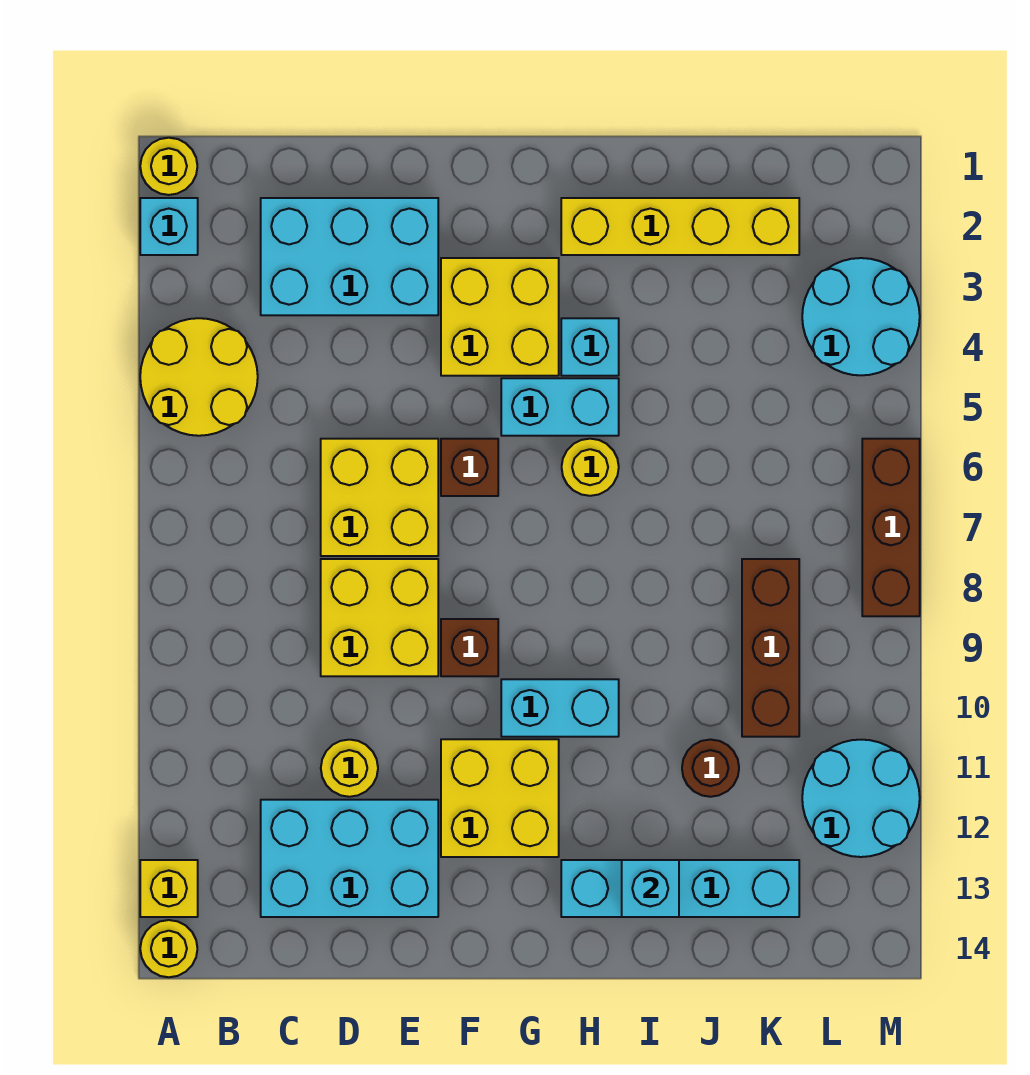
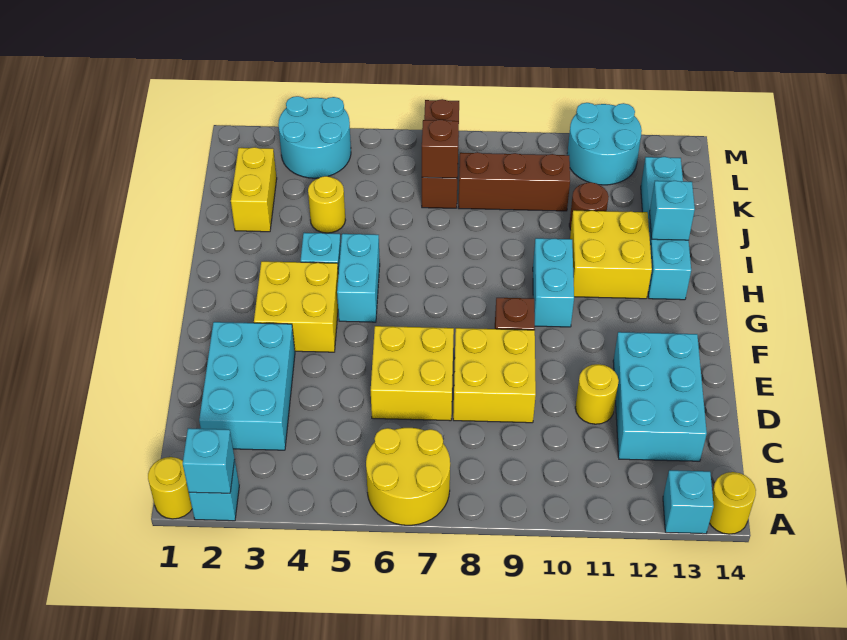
none -> cyan brick A2 level 2
yellow round brick A4:B5 level 1 -> yellow round brick A6:B7 level 1
yellow brick A13 level 1 -> cyan brick A13 level 1
brown brick F6 level 1 -> brown brick K7 level 2
yellow brick F11:G12 level 1 -> yellow brick H11:I12 level 1
yellow brick H2:K2 level 1 -> yellow brick J2:K2 level 1
yellow round brick H6 level 1 -> yellow round brick J4 level 1
brown brick M6:M8 level 1 -> brown brick K7:M7 level 1

